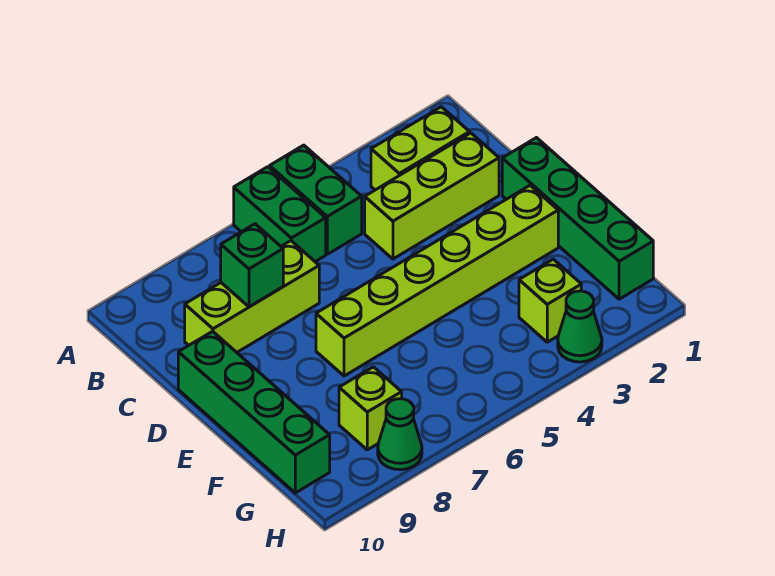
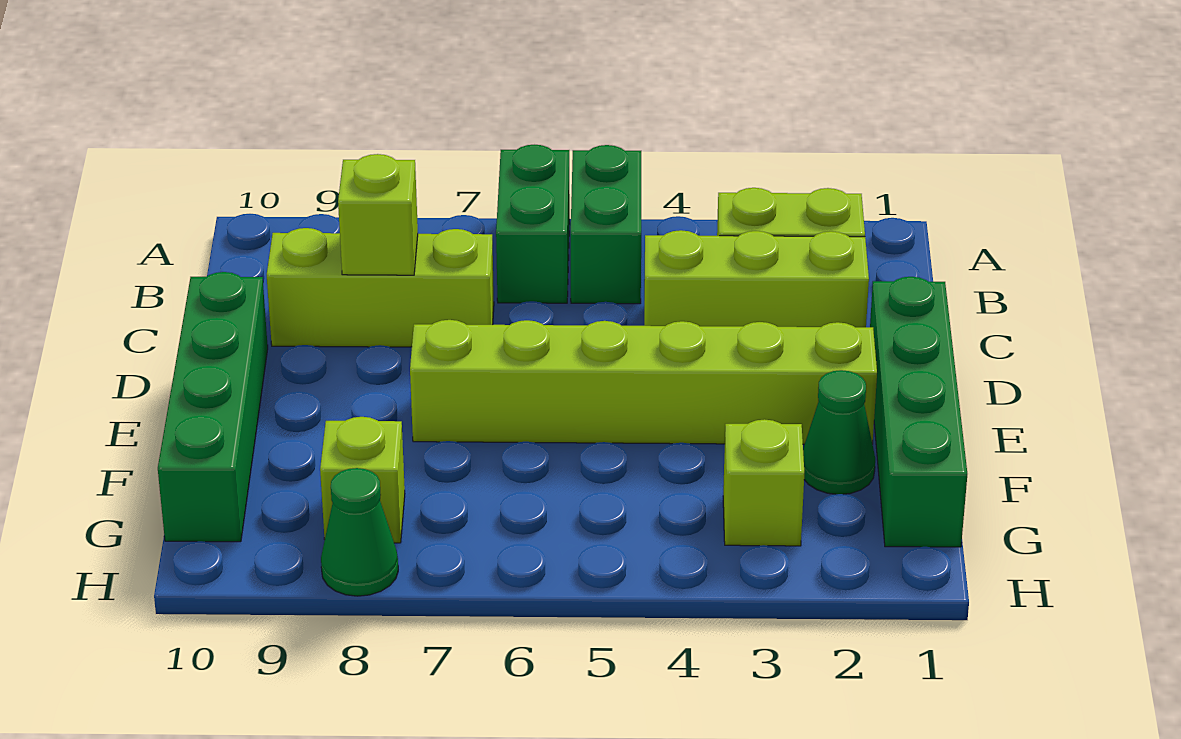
green brick C8 level 2 -> lime brick C8 level 2
green cone H3 level 1 -> green cone F2 level 1

